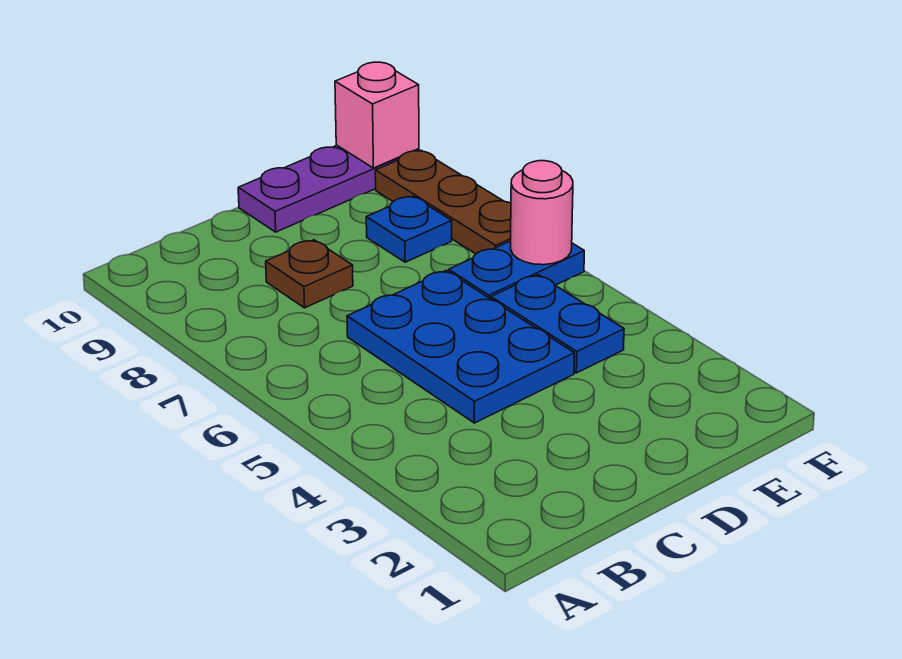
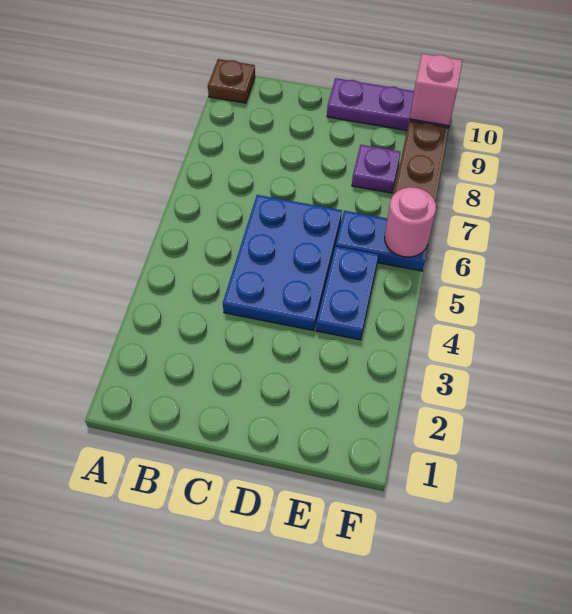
brown plate C8 level 1 -> brown plate A10 level 1
blue plate E8 level 1 -> purple plate E8 level 1

